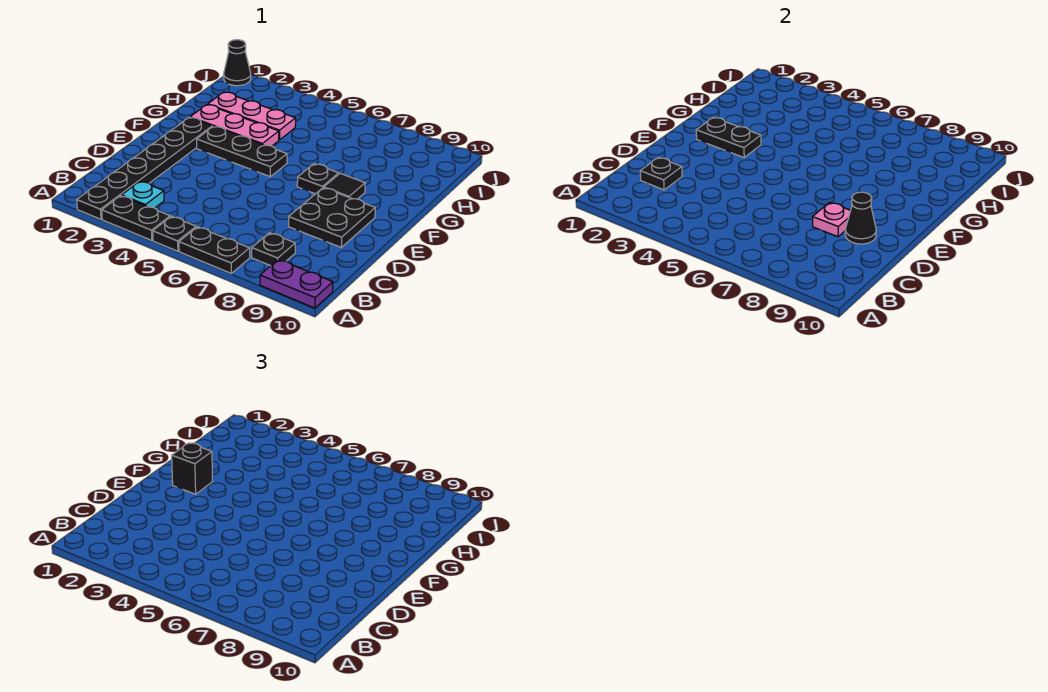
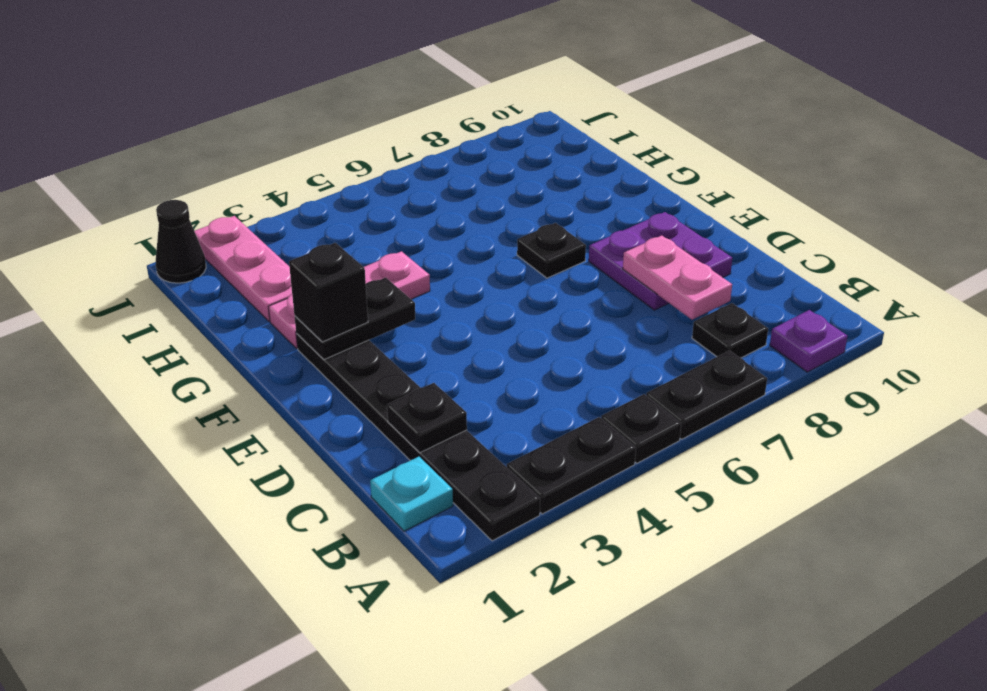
purple plate A9:A10 level 1 -> purple plate A9 level 1
cyan plate B3 level 1 -> cyan plate B1 level 1
black plate D8:E9 level 1 -> purple plate D8:E9 level 1
pink plate D8 level 2 -> pink plate C8:D8 level 2
black cone D9 level 2 -> none
black plate F3:F5 level 1 -> none
black tile F8 level 1 -> none
pink plate H2:H4 level 1 -> pink plate H2:J2 level 1

